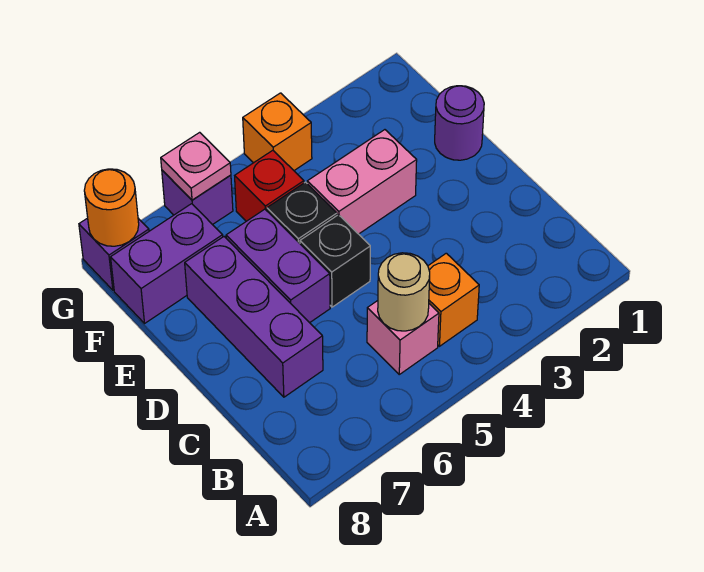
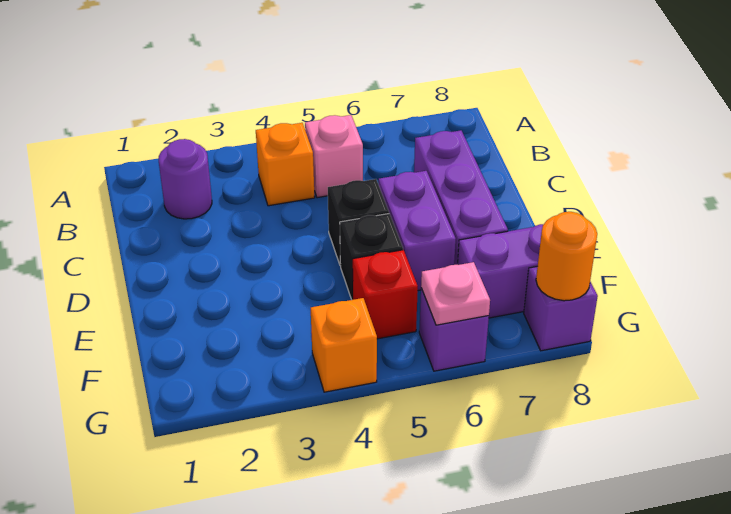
tan round brick B5 level 2 -> none
purple round brick E1 level 1 -> purple round brick B2 level 1
pink brick E3:E4 level 1 -> none

